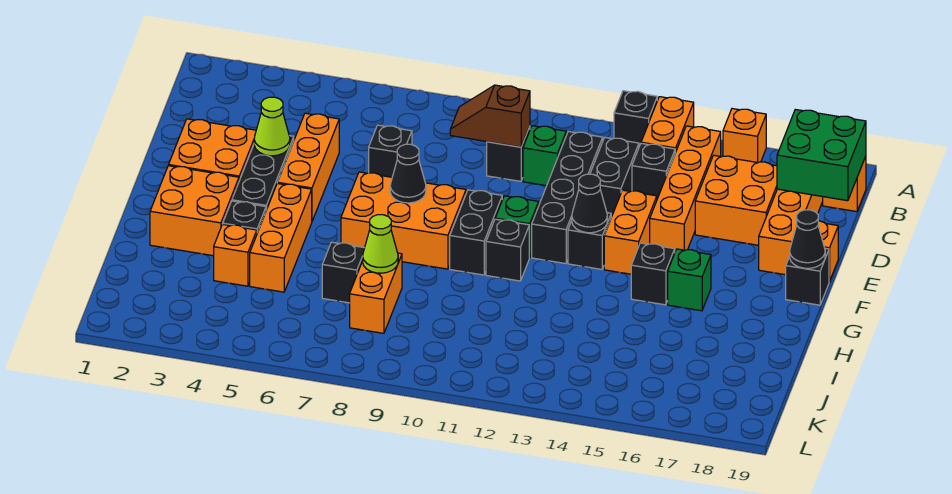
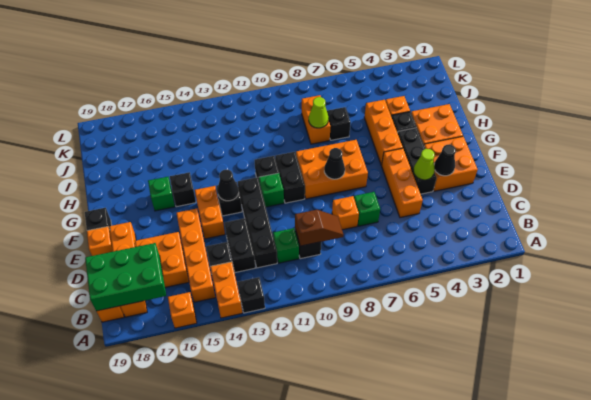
green brick B18:C19 level 2 -> green brick B17:C19 level 2
black brick D7 level 1 -> green brick D7 level 1
none -> orange brick D8 level 1
black cone F19 level 2 -> black cone E3 level 2

